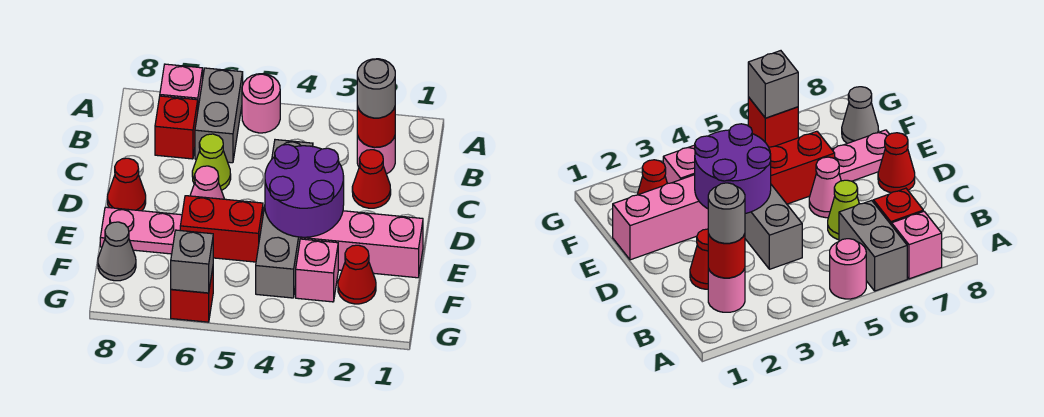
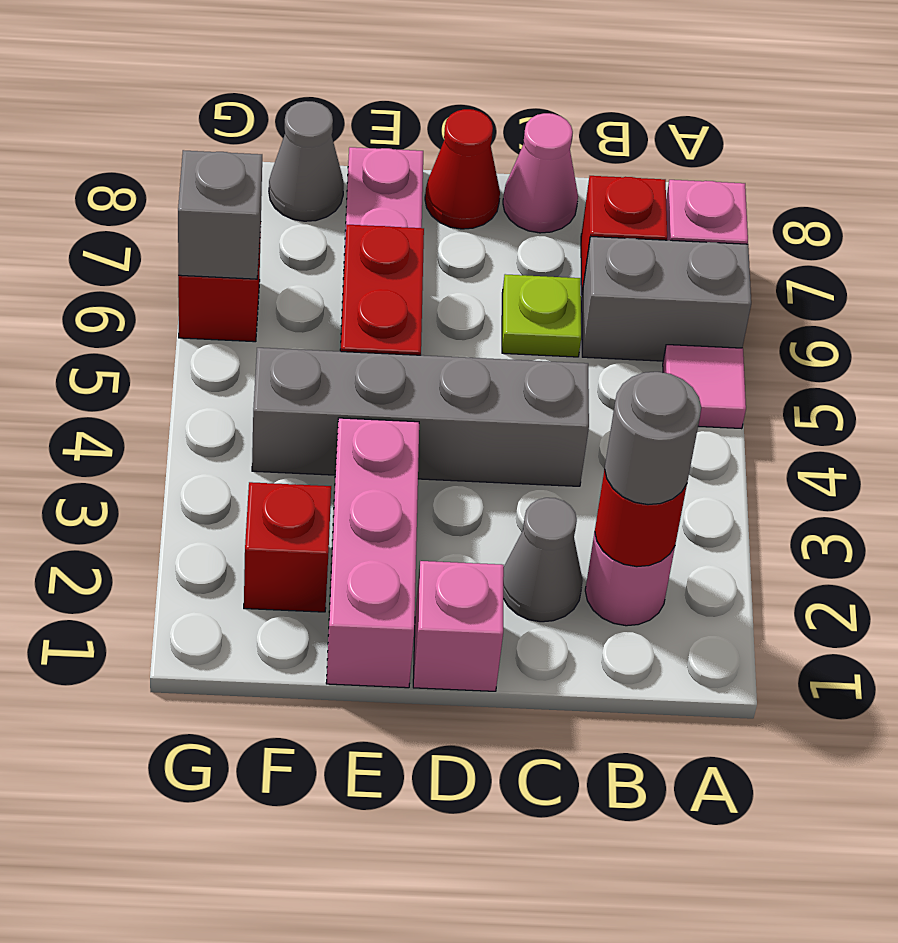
pink round brick A5 level 1 -> pink tile A5 level 1
red cone C2 level 1 -> grey cone C2 level 1
lime cone C6 level 1 -> lime plate C6 level 1
purple round brick D3:E4 level 2 -> none
pink cone D6 level 1 -> pink cone C8 level 1
red cone F2 level 1 -> red brick F2 level 1
pink brick F3 level 1 -> pink brick D1 level 1

